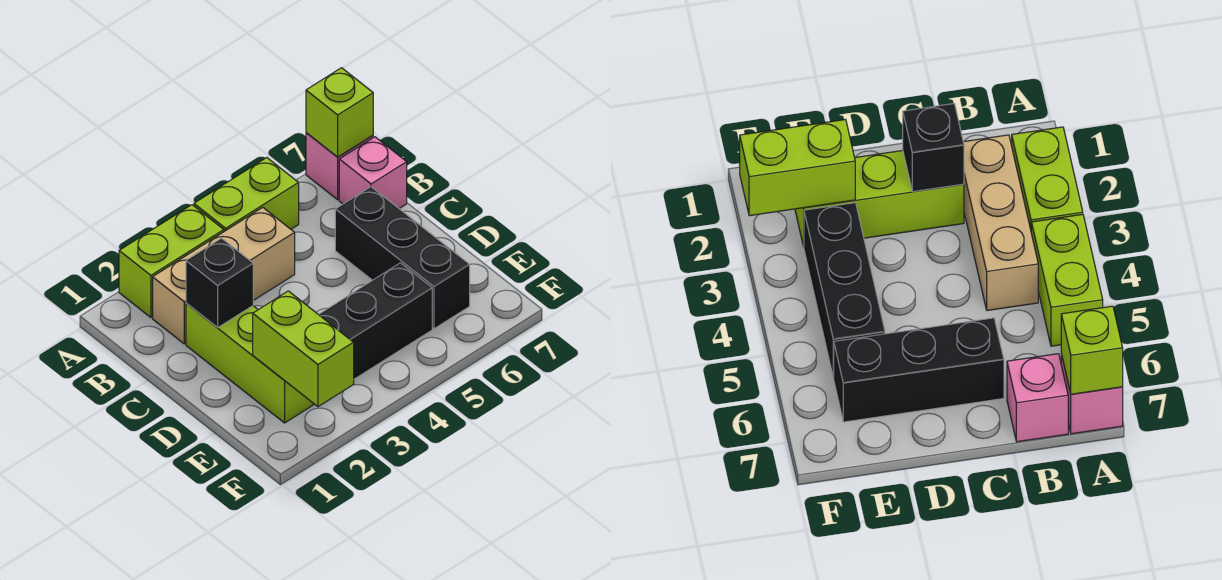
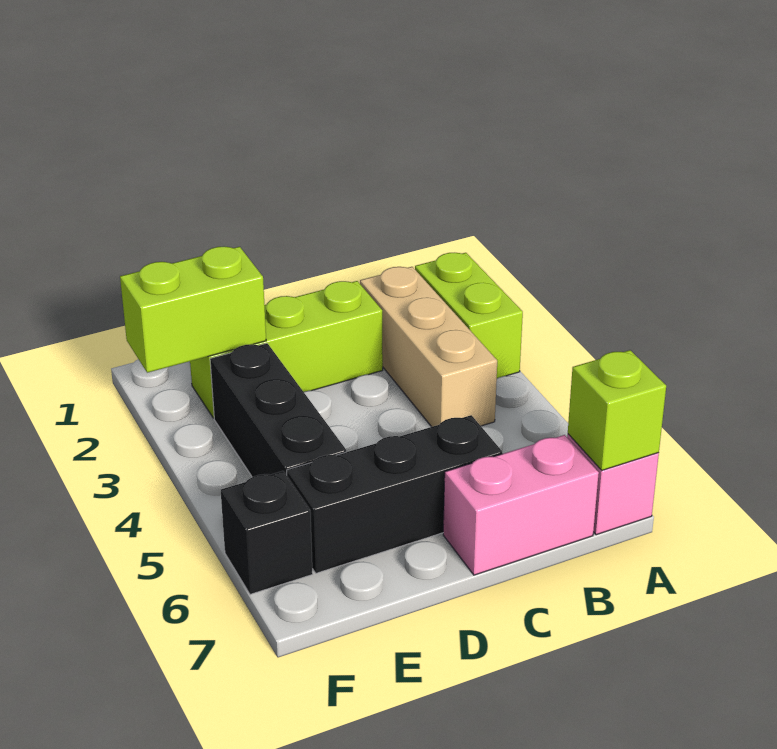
lime brick A4:A5 level 1 -> none
pink brick B7 level 1 -> pink brick B7:C7 level 1
black brick C2 level 2 -> black brick F6 level 1

